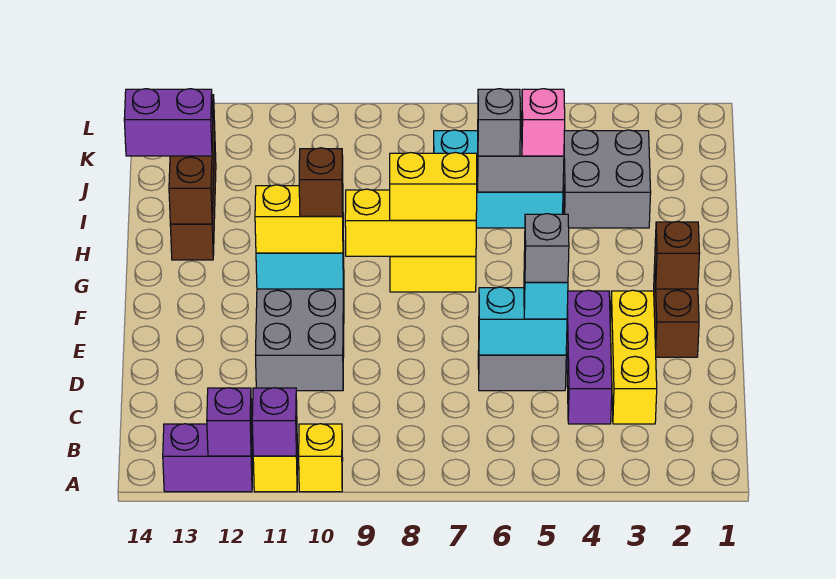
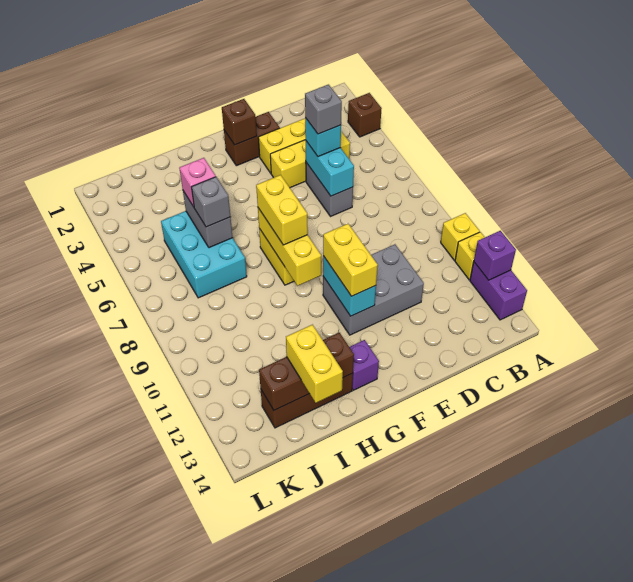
purple brick A11 level 2 -> purple brick G13 level 1
purple brick C4:E4 level 1 -> yellow brick C4:E4 level 1
brown brick F10 level 4 -> brown brick A3 level 1
grey brick I3:J4 level 1 -> none
purple brick I13:I14 level 3 -> yellow brick I13:I14 level 3

